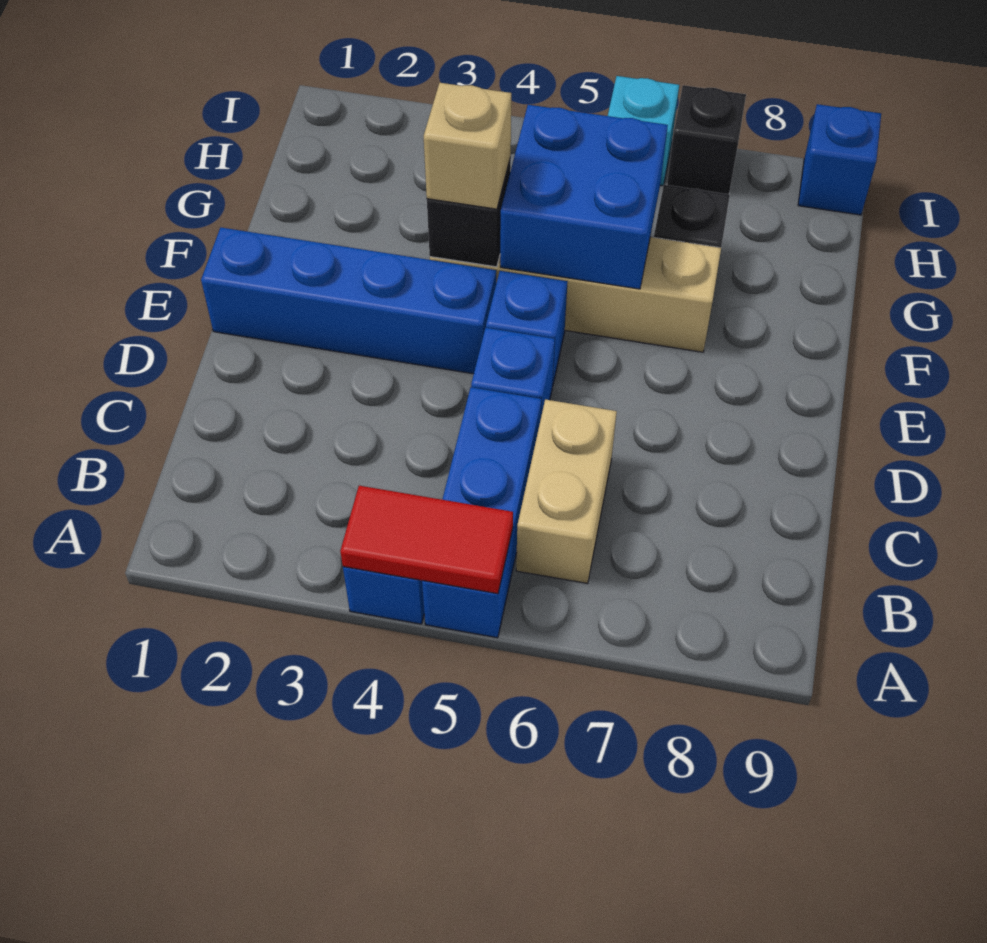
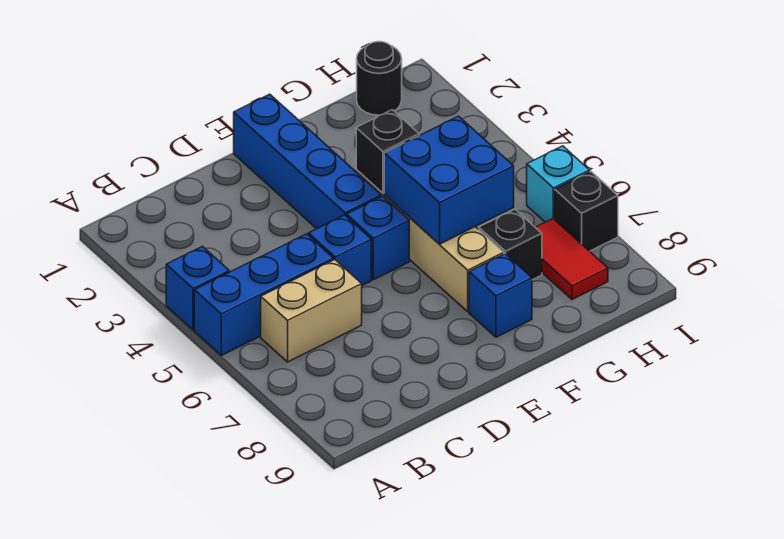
red tile A4:A5 level 2 -> red tile H7:H8 level 1
tan brick F4 level 3 -> none
none -> black round brick H1 level 1
blue brick I9 level 1 -> blue brick F8 level 1

